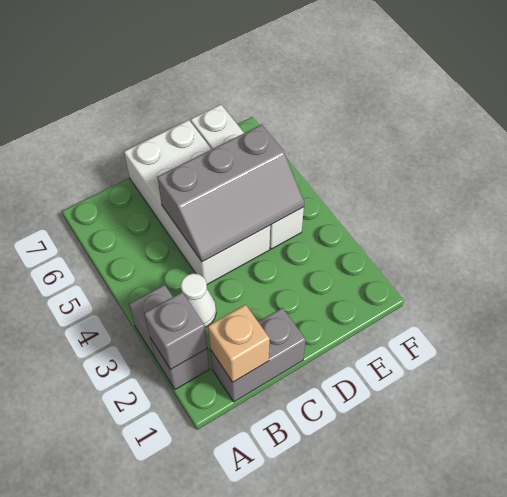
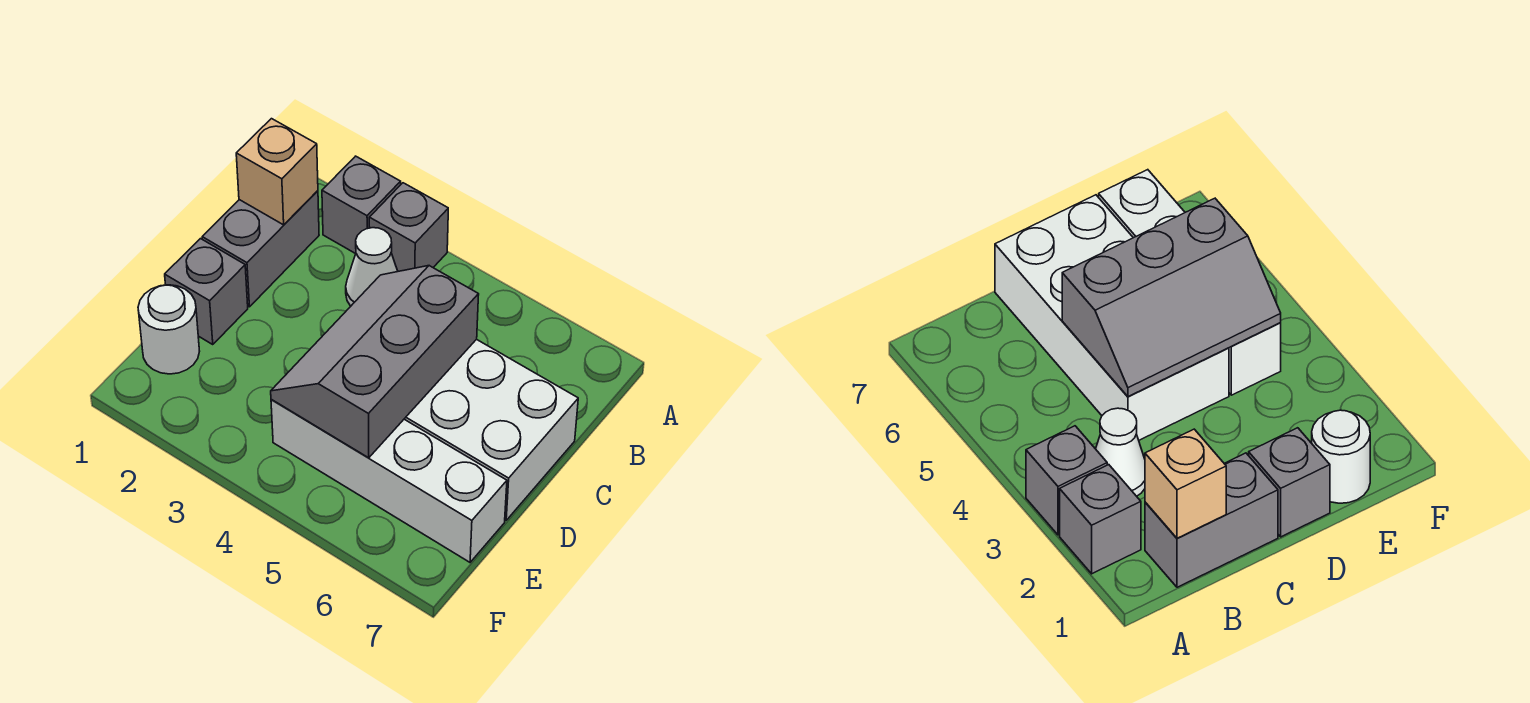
grey brick A2 level 2 -> grey brick D1 level 1
none -> white round brick E1 level 1

